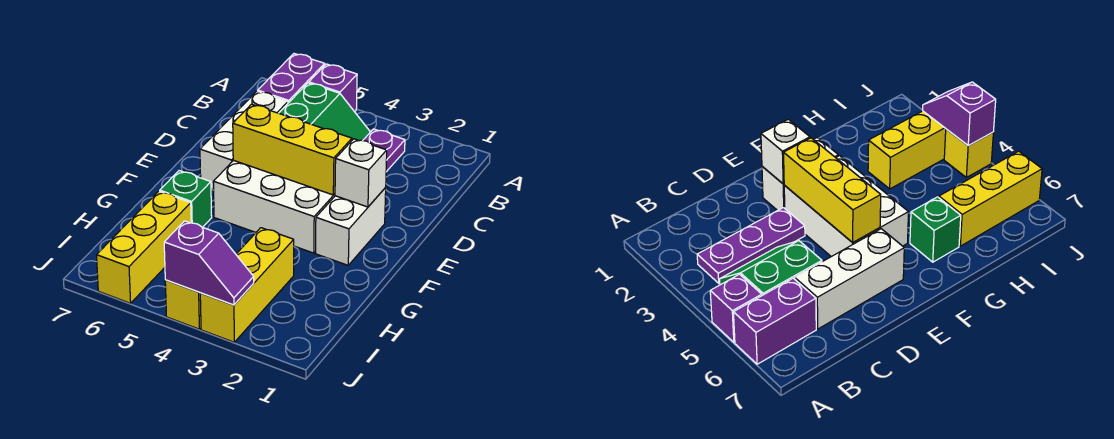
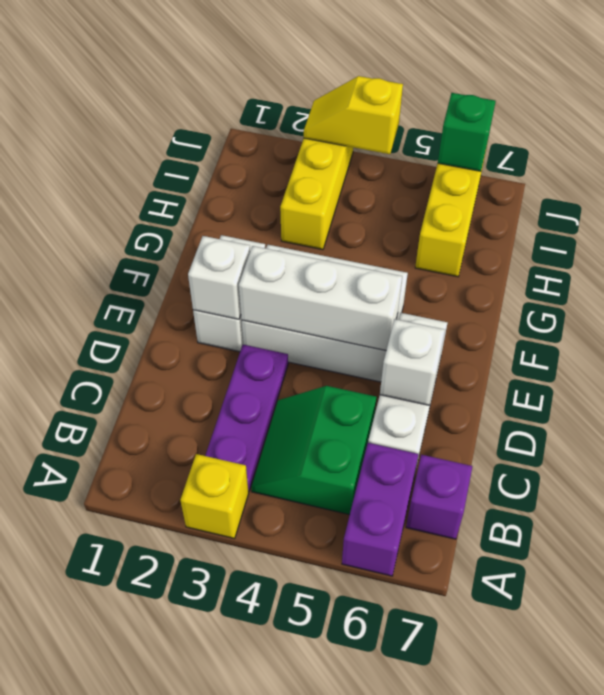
purple brick A5 level 1 -> purple brick B7 level 1
none -> white brick D6 level 2
yellow brick E3:E5 level 2 -> white brick E3:E5 level 2
green brick G6 level 1 -> green brick J6 level 2
purple slope J3:J4 level 2 top 4 -> yellow slope J3:J4 level 2 top 4
yellow brick J4 level 1 -> yellow brick A3 level 1

